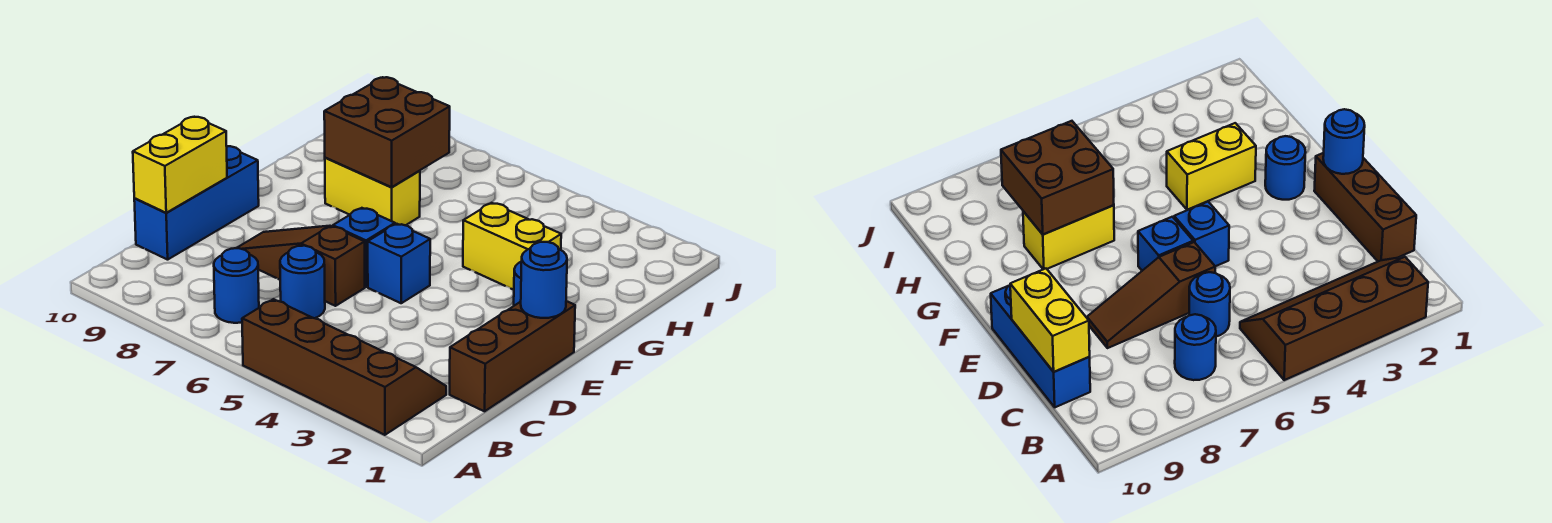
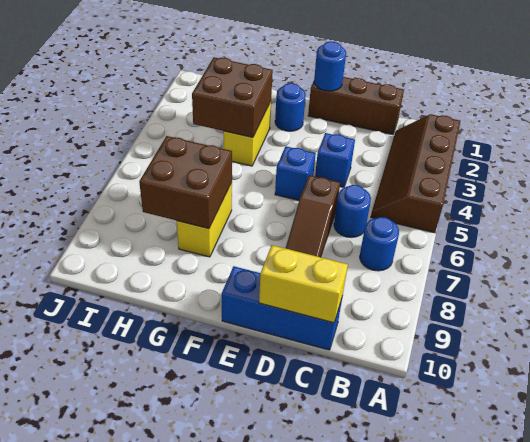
blue brick E6 level 1 -> blue brick D4 level 1
none -> brown brick G3:H4 level 2

